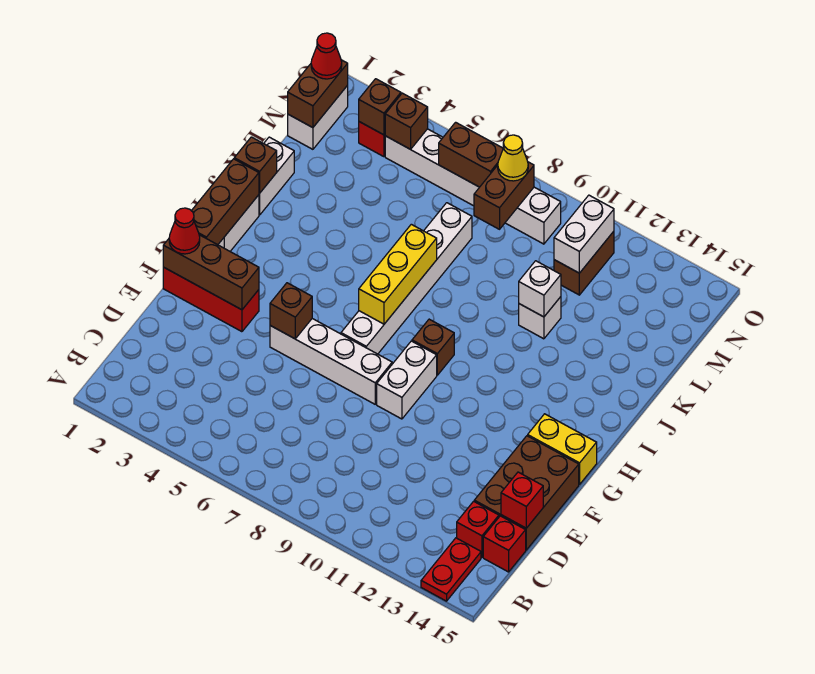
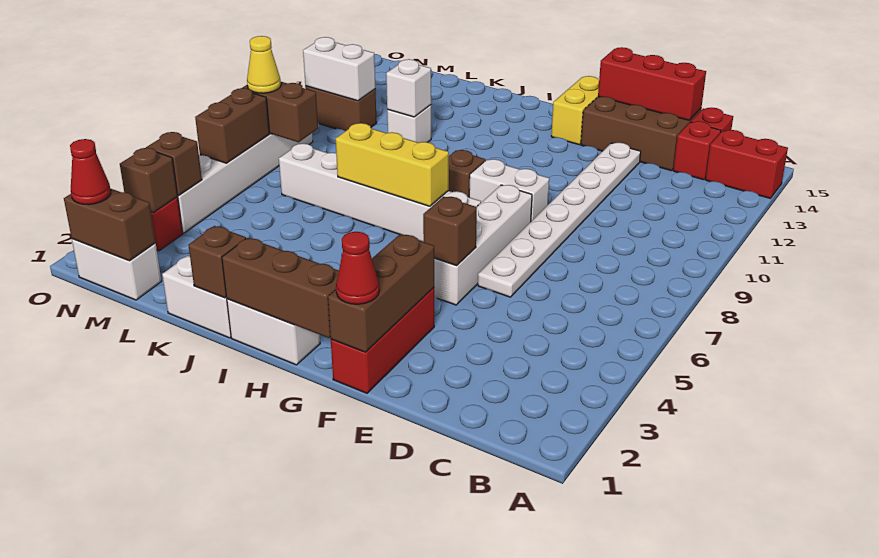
red plate A14:B14 level 1 -> red brick A14:B14 level 1
red brick D15 level 2 -> red brick D15:F15 level 2
none -> white plate E6:E13 level 1

